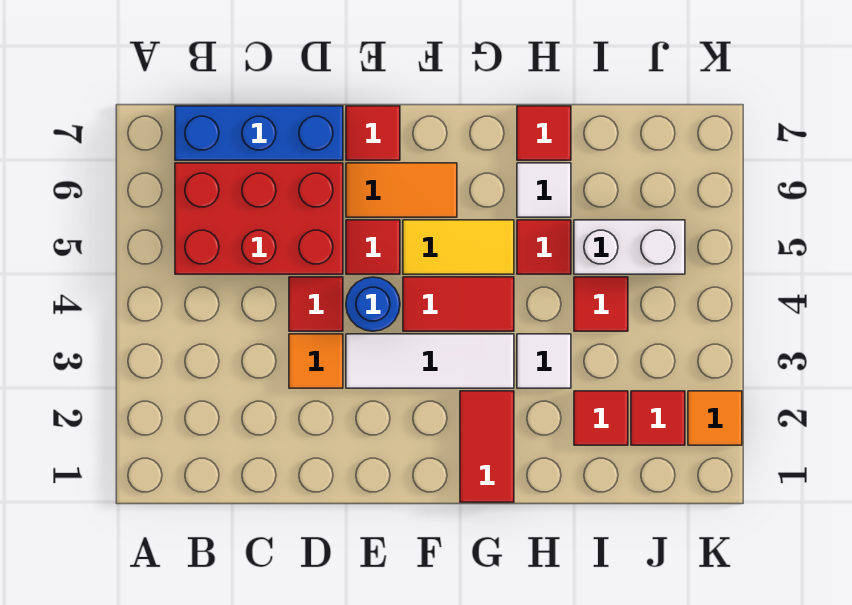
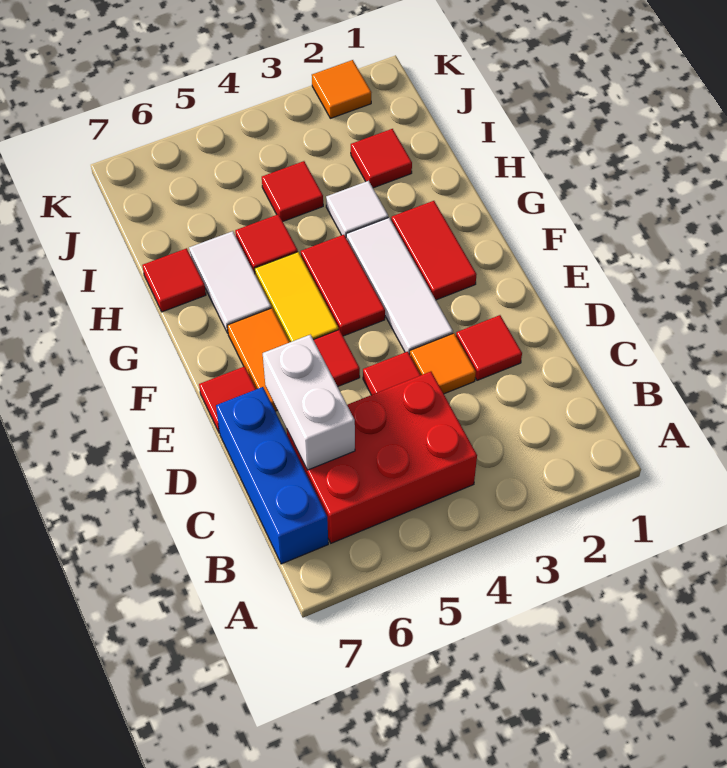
red brick B5:D6 level 1 -> red brick B4:C6 level 1
blue round brick E4 level 1 -> none
red tile G1:G2 level 1 -> red tile F2:G2 level 1
white tile H6 level 1 -> white tile G6:H6 level 1
white brick I5:J5 level 1 -> white brick C6:D6 level 2
red tile J2 level 1 -> red tile D2 level 1

